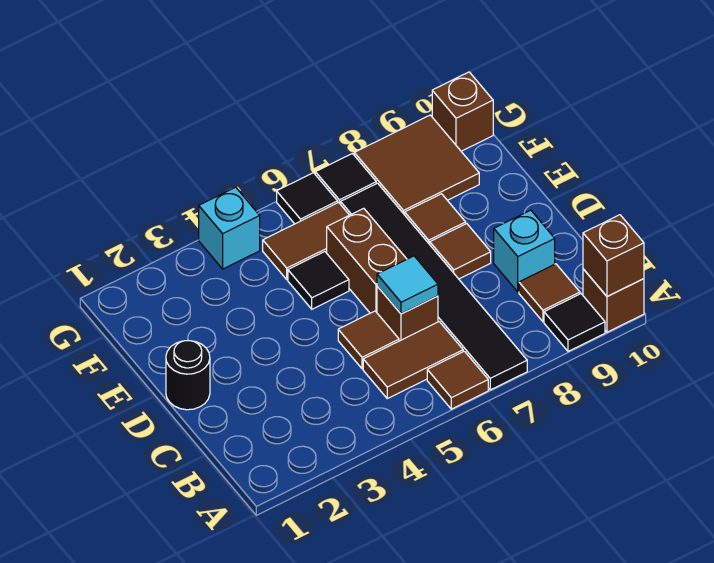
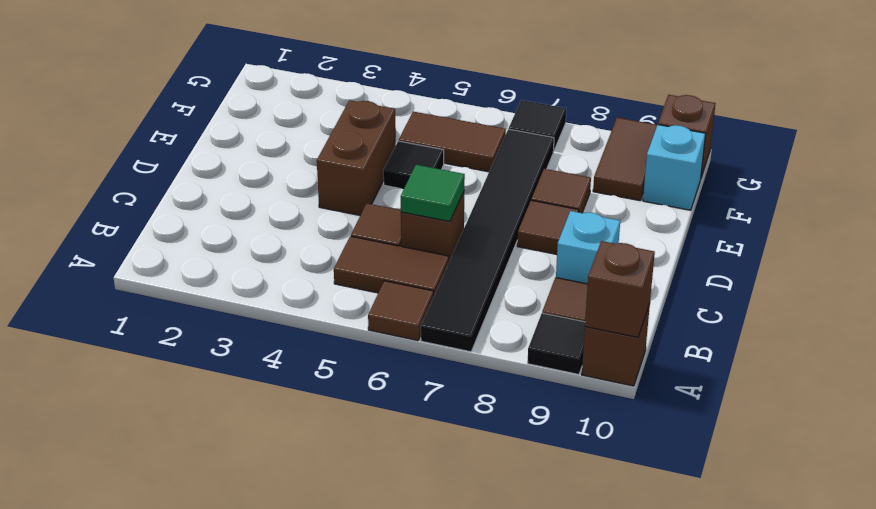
cyan tile C6 level 2 -> green tile C6 level 2
black round brick D1 level 1 -> none
brown brick D6:E6 level 1 -> brown brick D4:E4 level 1
brown tile F8:G9 level 1 -> brown tile F9:G9 level 1
cyan brick G4 level 1 -> cyan brick F10 level 1
black tile G6 level 1 -> none

